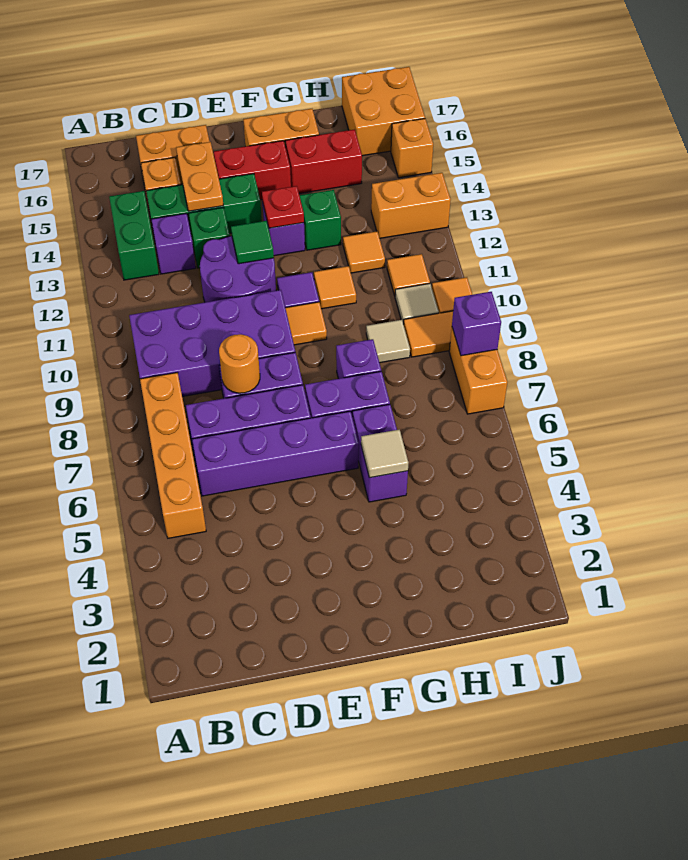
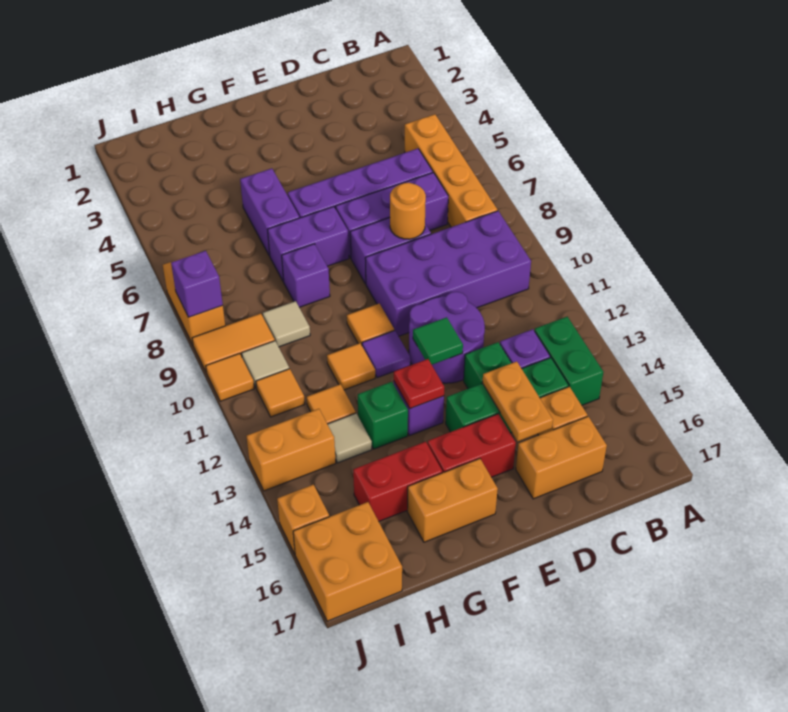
tan tile G5 level 2 -> tan tile H13 level 1

